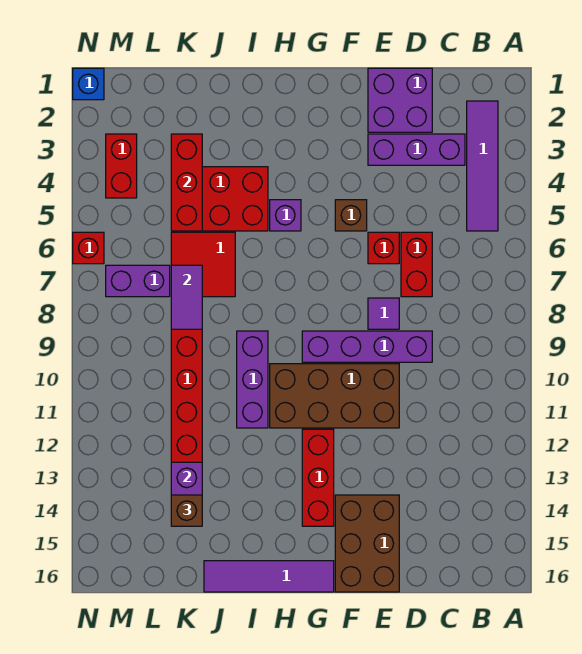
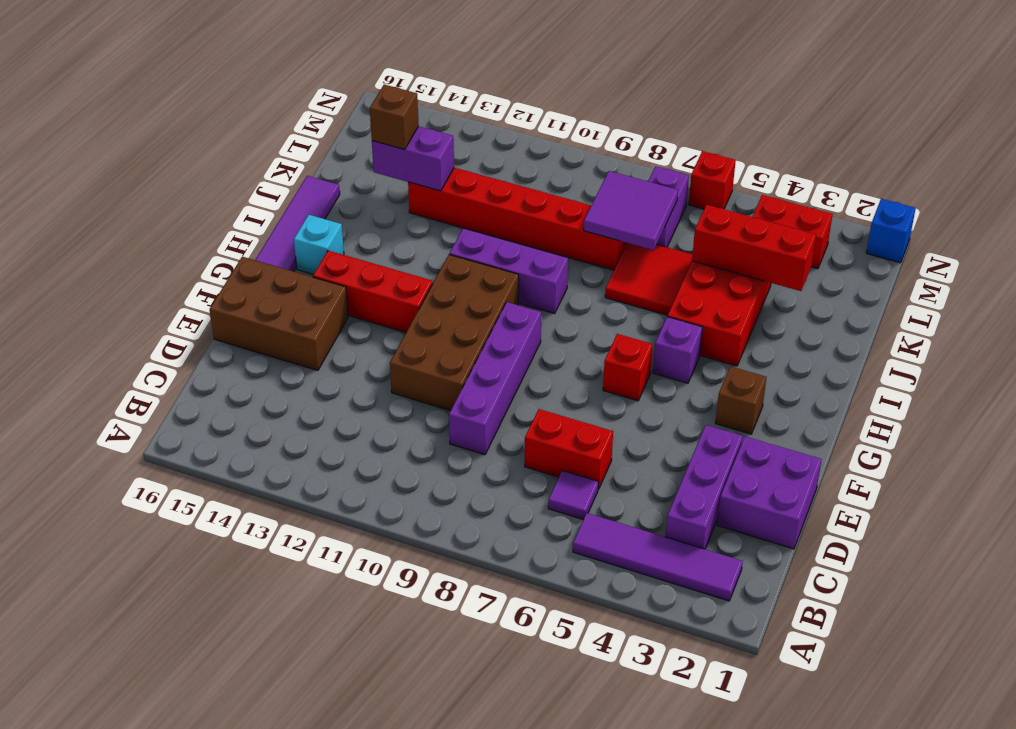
red brick E6 level 1 -> red brick G6 level 1
purple tile E8 level 1 -> purple tile C6 level 1
brown brick F5 level 1 -> brown brick G3 level 1
none -> cyan brick H15 level 1
purple tile K7:K8 level 2 -> purple tile K7:L8 level 2

